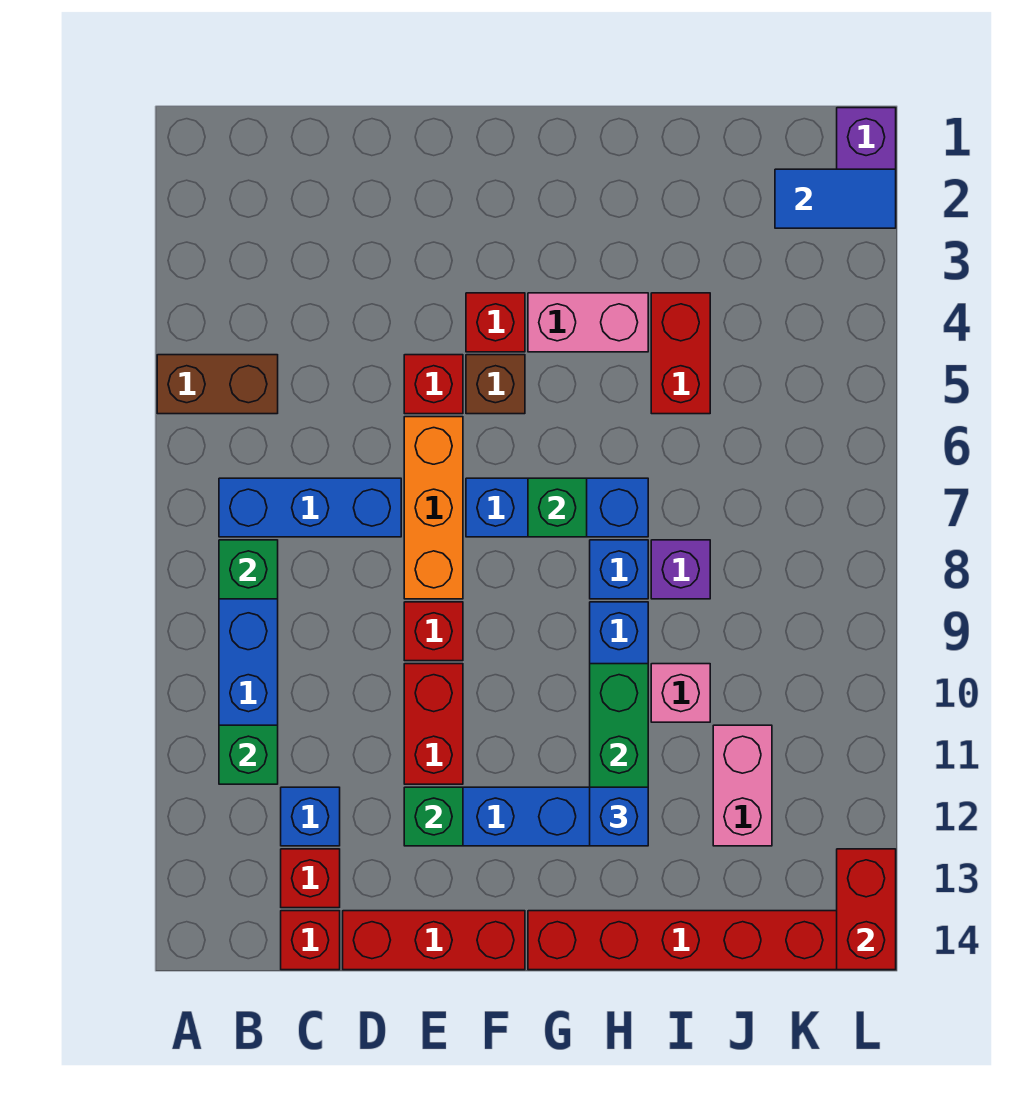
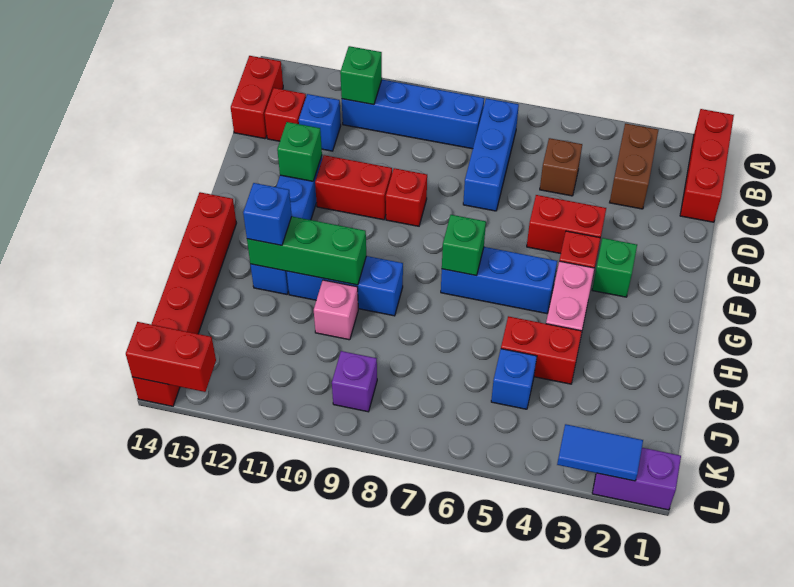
brown brick A5:B5 level 1 -> brown brick B3:C3 level 1
green brick B8 level 2 -> green brick F3 level 1
red brick C14 level 1 -> red brick B14:C14 level 1
red brick D14:F14 level 1 -> red brick A1:C1 level 1
red brick E5 level 1 -> red brick E4:E5 level 1
orange brick E6:E8 level 1 -> none
brown brick F5 level 1 -> brown brick C5 level 1
blue brick F7:H7 level 1 -> blue brick G5:G7 level 1
blue brick H8 level 1 -> blue brick J5 level 1
purple brick I8 level 1 -> purple brick K9 level 1
pink brick J11:J12 level 1 -> none
blue tile K2:L2 level 2 -> blue tile L2:L3 level 2

